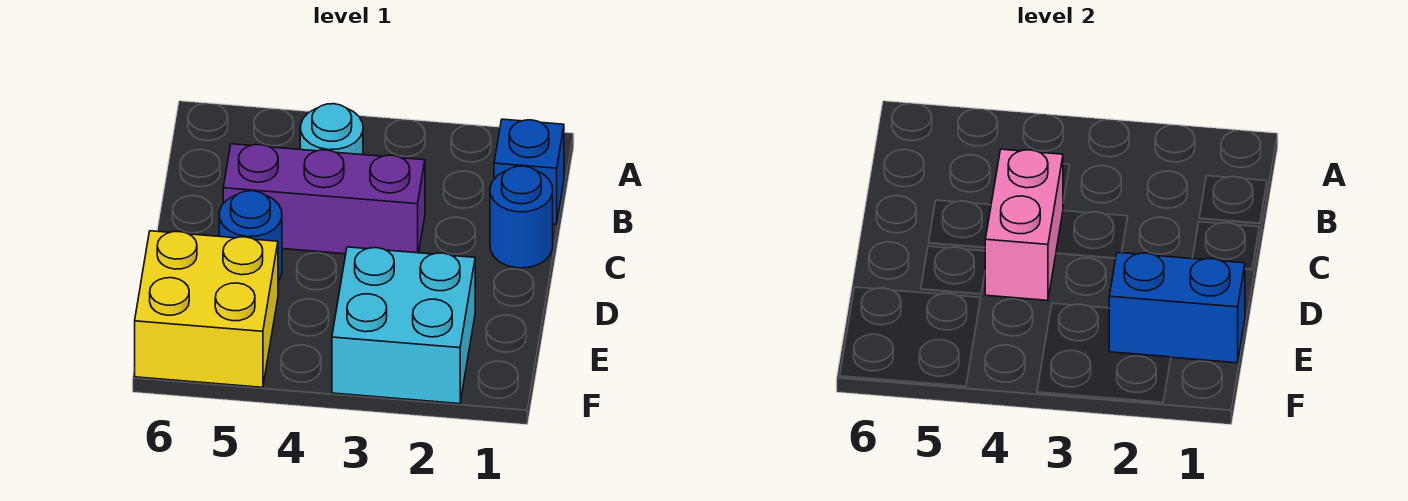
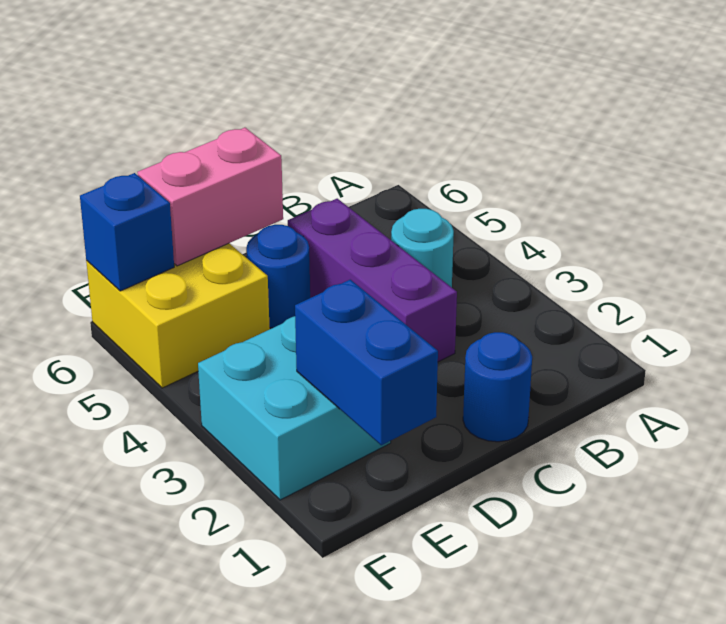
blue brick B1 level 1 -> blue brick F6 level 2
pink brick C4:D4 level 2 -> pink brick D6:E6 level 2

